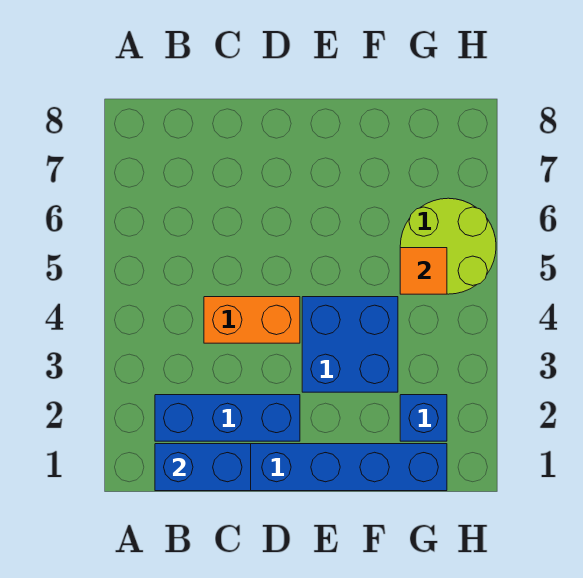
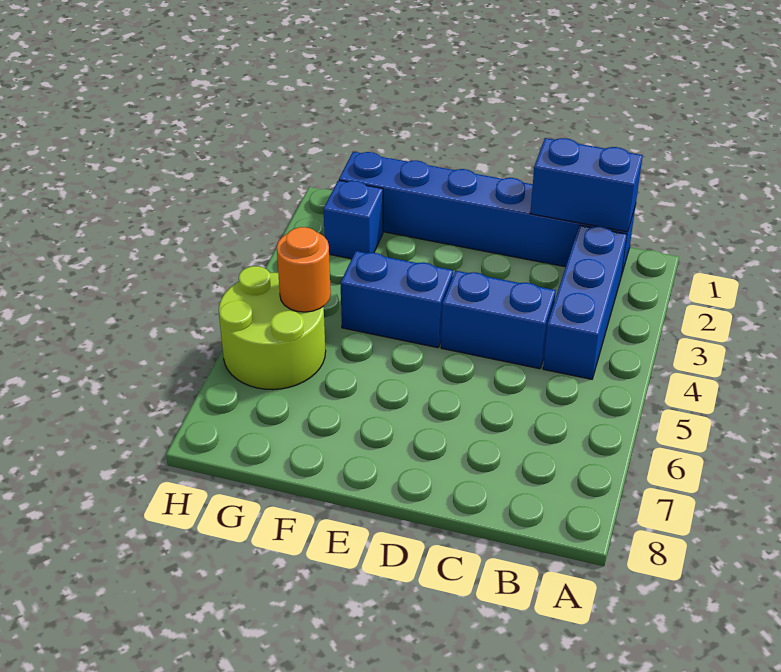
blue brick B2:D2 level 1 -> blue brick B2:B4 level 1
orange brick C4:D4 level 1 -> blue brick C4:D4 level 1
blue brick E3:F4 level 1 -> blue brick E4:F4 level 1
orange tile G5 level 2 -> orange round brick G5 level 2

